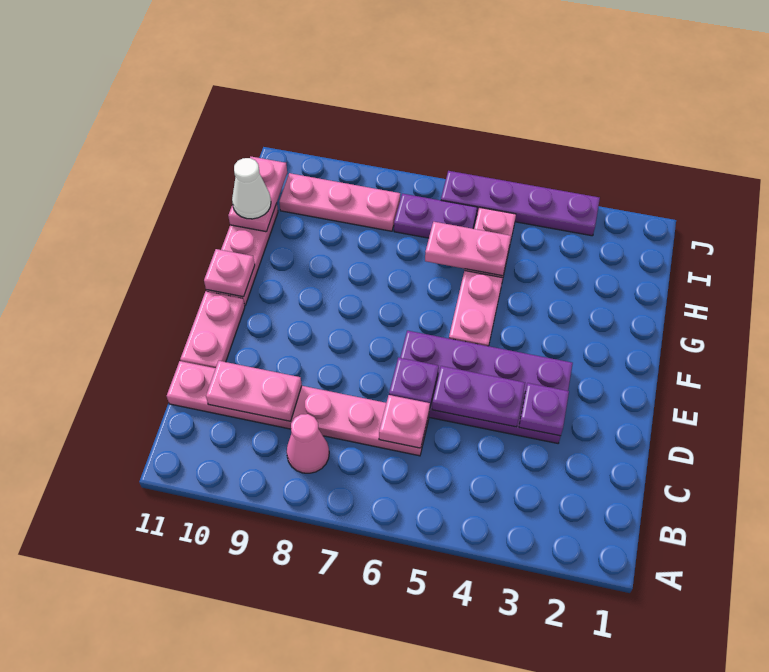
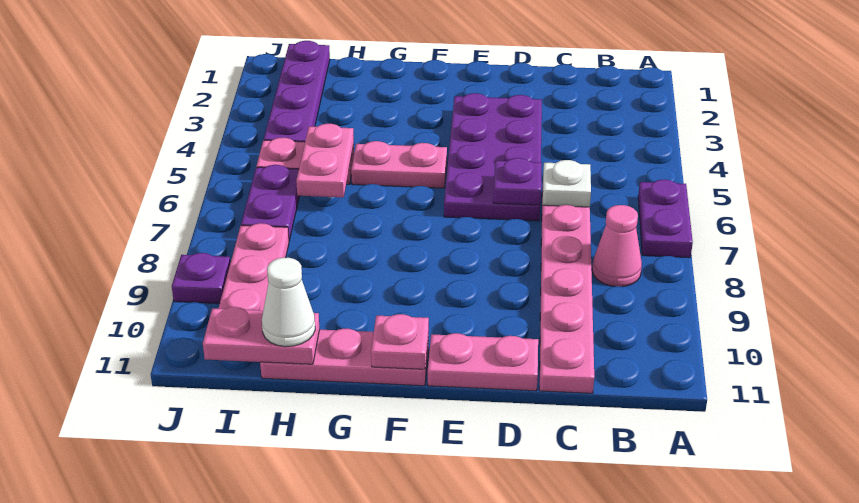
pink plate C6 level 2 -> white plate C6 level 2
pink plate C9:C10 level 2 -> none
purple plate D3 level 2 -> purple plate J9 level 1
purple plate D4:D5 level 2 -> purple plate A6:A7 level 1
purple plate J3:J6 level 1 -> purple plate I1:I4 level 1

